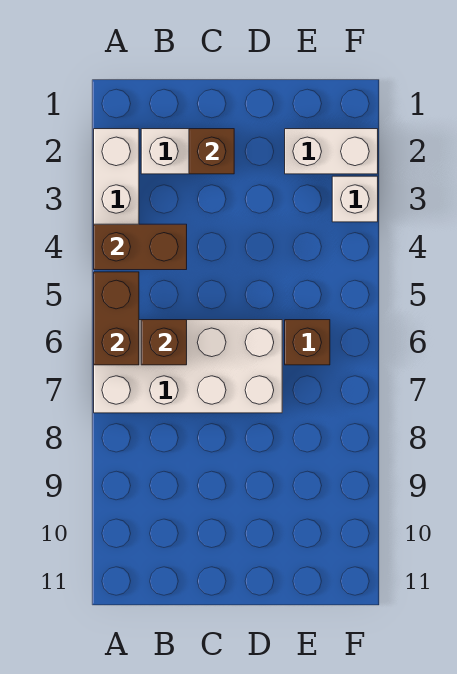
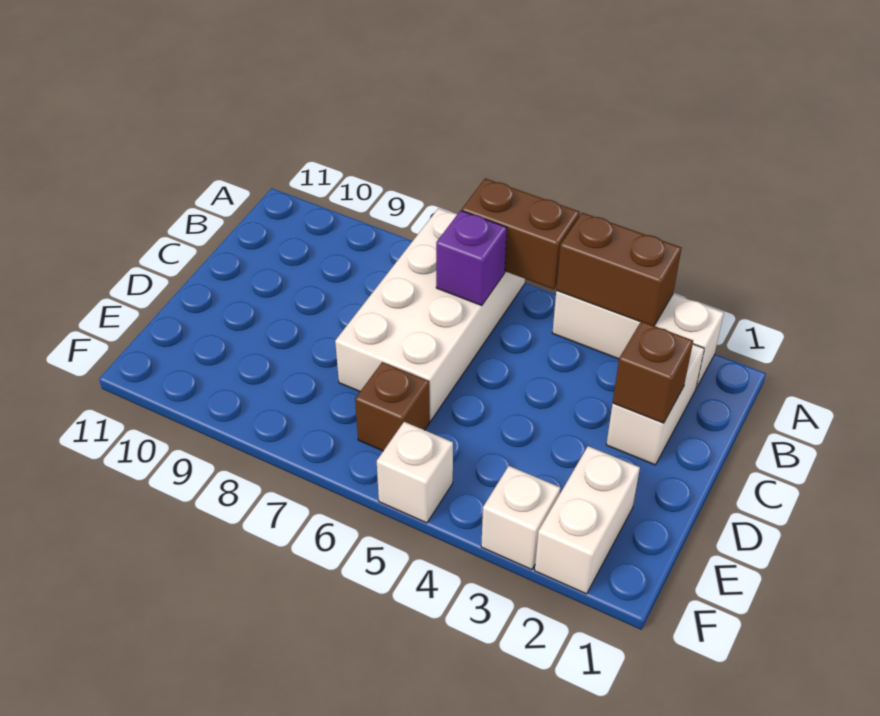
brown brick A4:B4 level 2 -> brown brick A3:A4 level 2
brown brick B6 level 2 -> purple brick B6 level 2
none -> white brick F5 level 1

